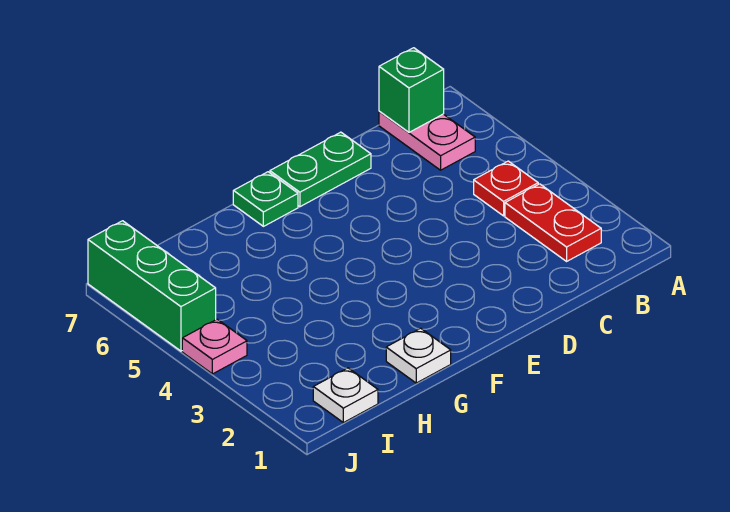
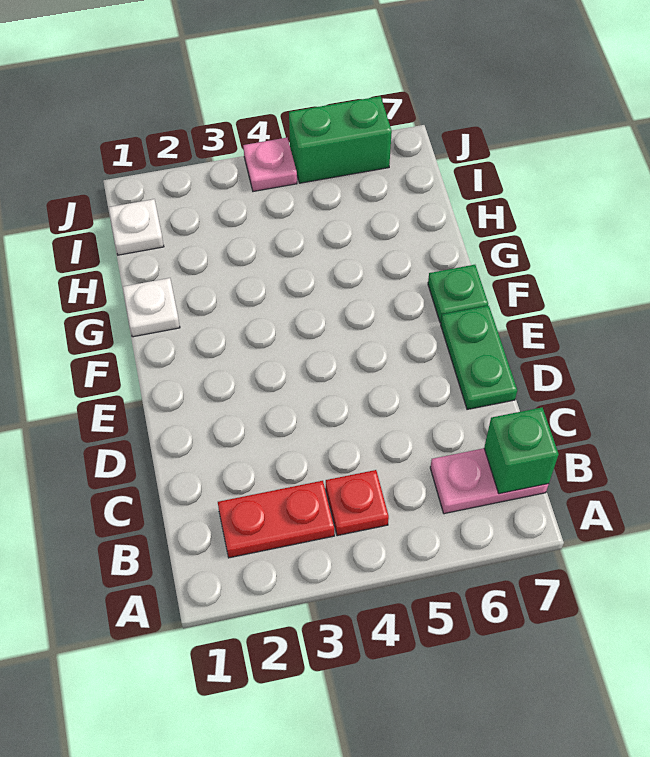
green brick J5:J7 level 1 -> green brick J5:J6 level 1

